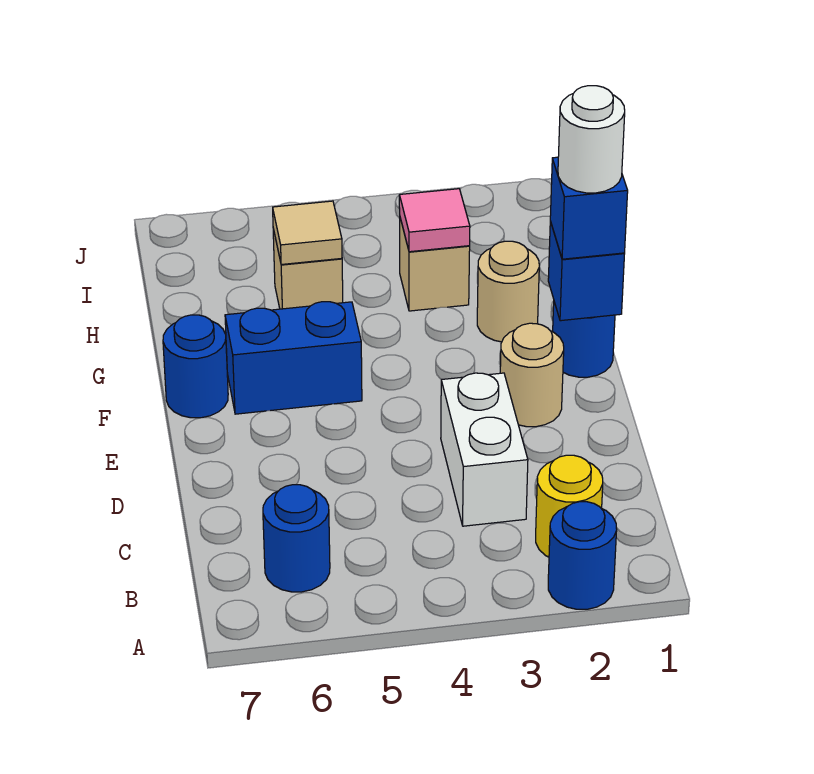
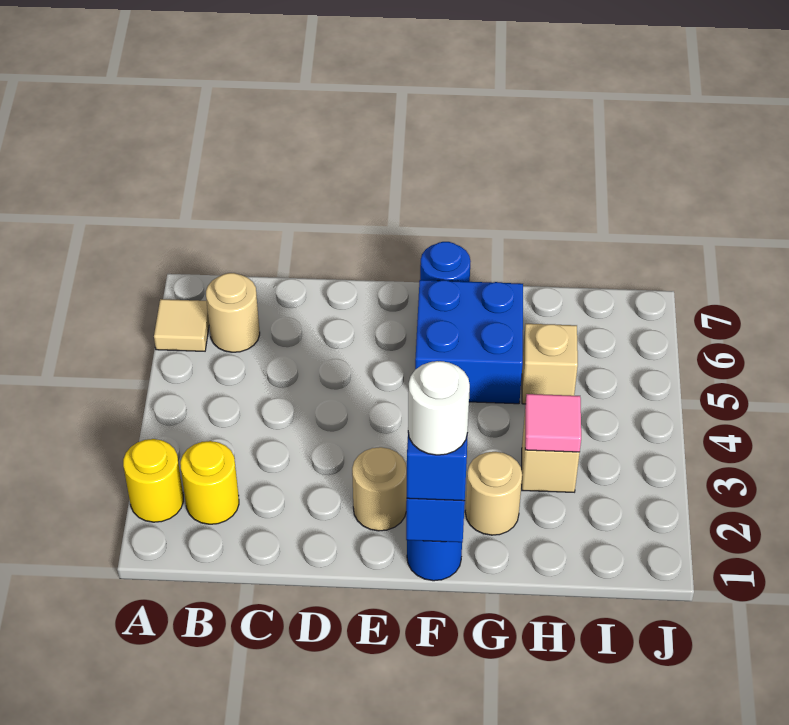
blue round brick A2 level 1 -> yellow round brick A2 level 1
blue round brick B6 level 1 -> tan round brick B6 level 1
white brick C3:D3 level 1 -> none
blue brick F5:F6 level 1 -> blue brick F5:G6 level 1
tan tile H5 level 2 -> tan tile A6 level 1

